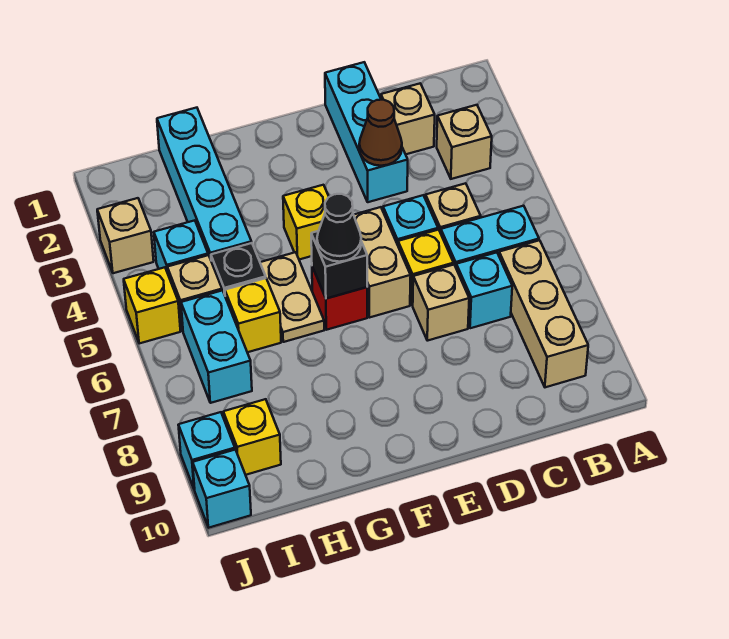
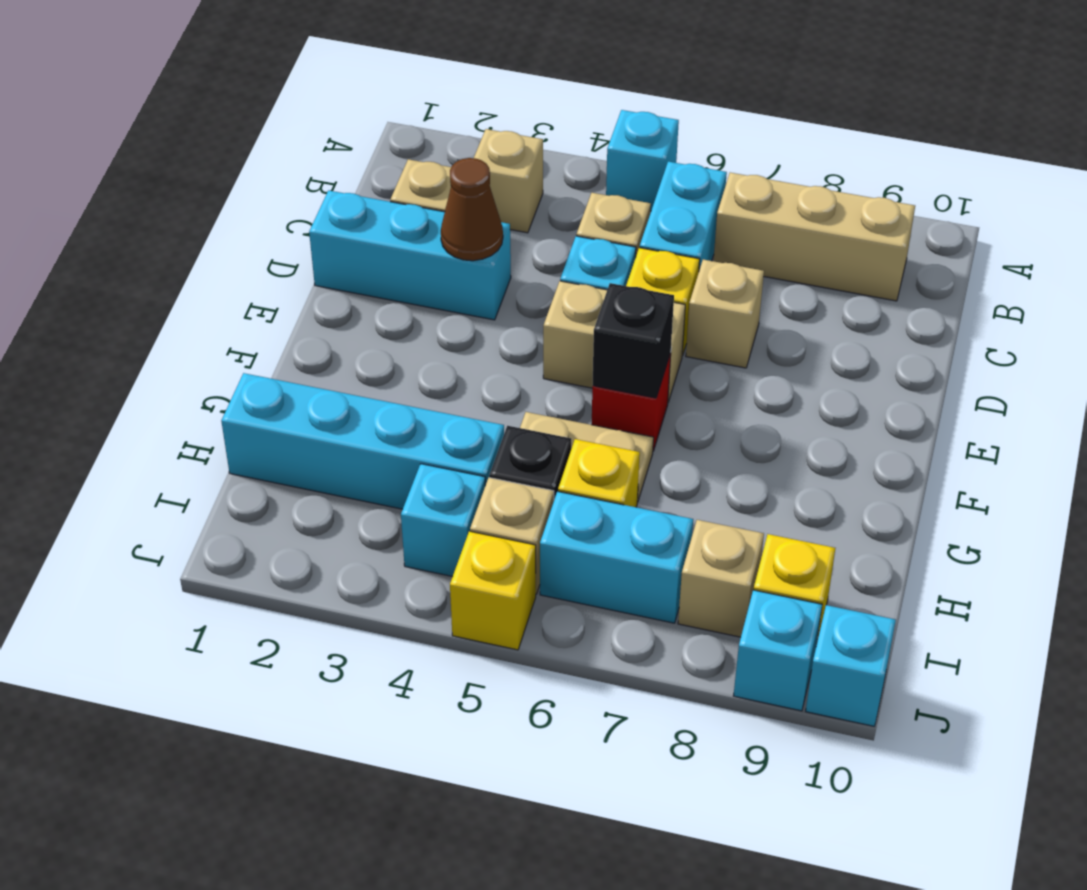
cyan brick C7 level 1 -> cyan brick A5 level 1
yellow brick F4 level 1 -> none
black cone F6 level 3 -> none
tan brick J3 level 1 -> tan brick I8 level 1

